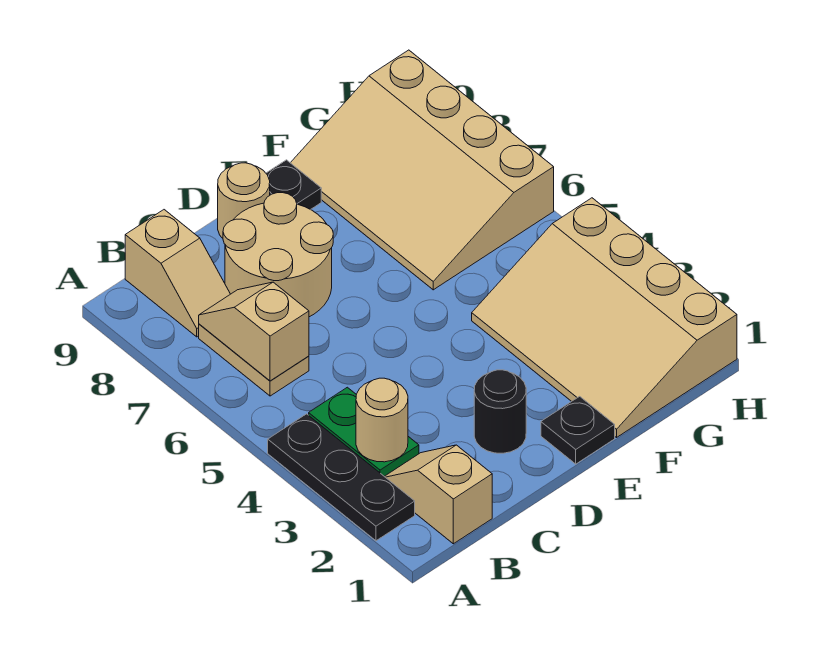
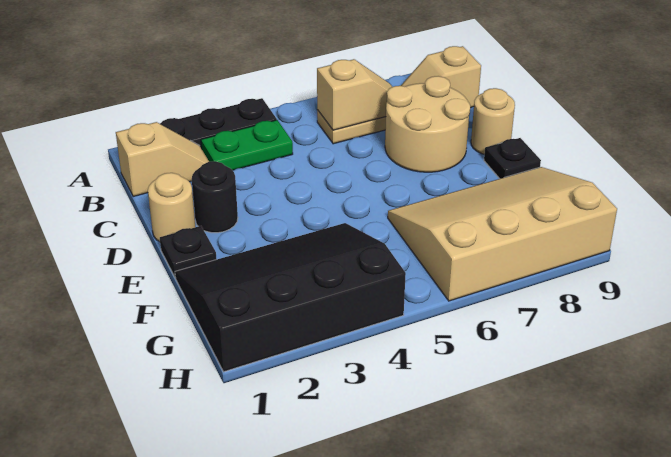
tan round brick B3 level 2 -> tan round brick D1 level 1
tan slope F1:H4 level 1 top H -> black slope F1:H4 level 1 top H

